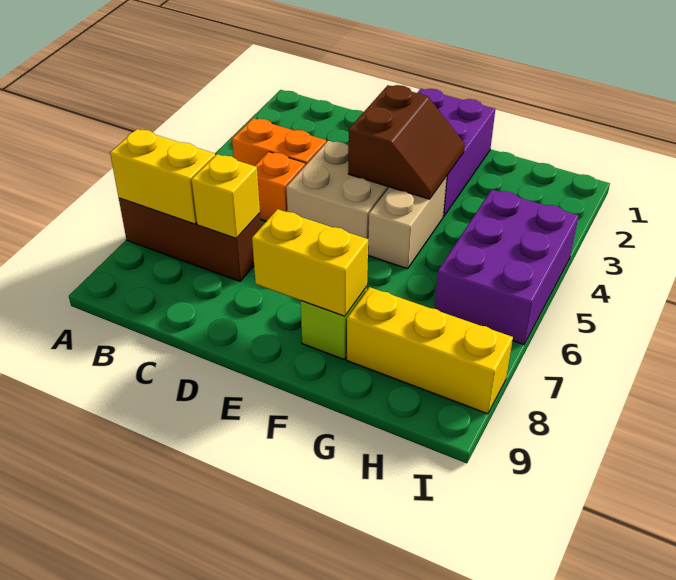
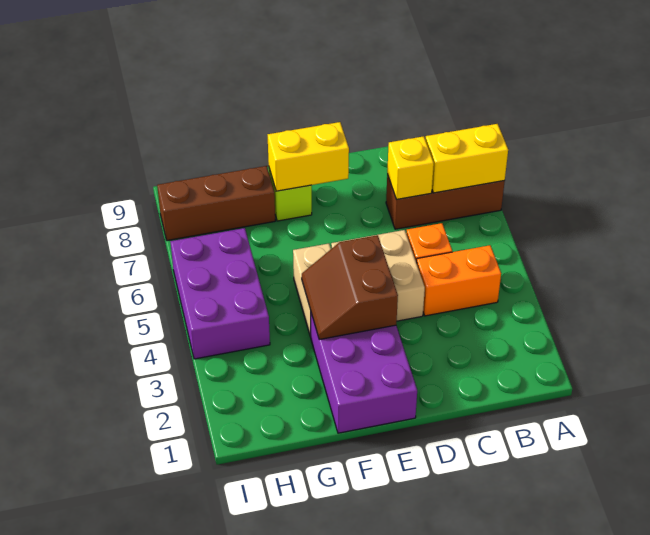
yellow brick G8:I8 level 1 -> brown brick G8:I8 level 1

